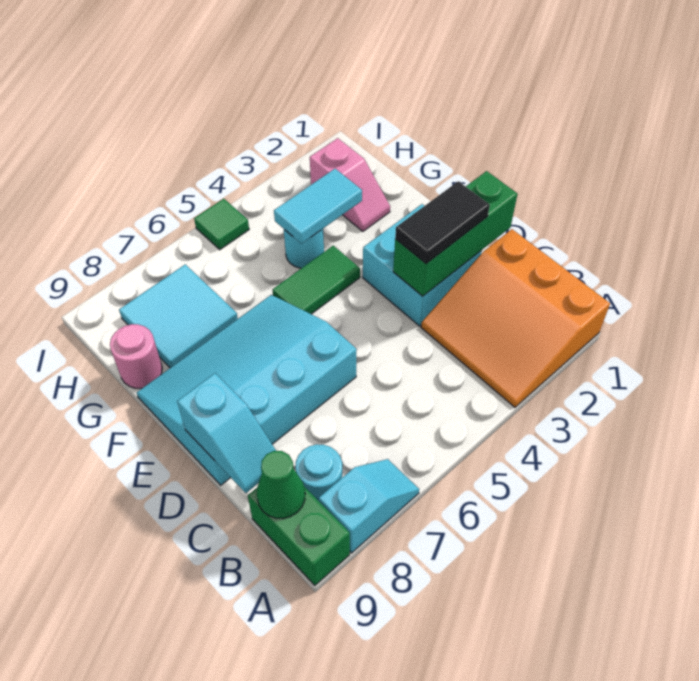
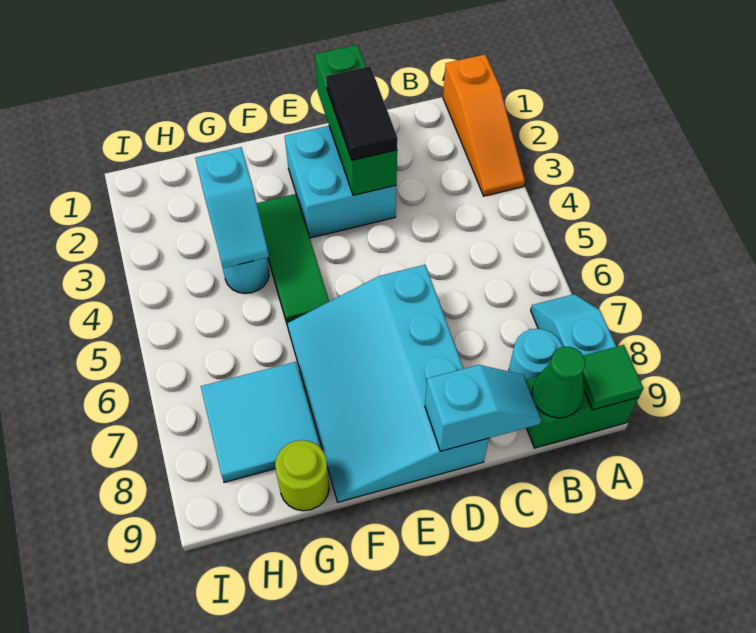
orange slope A1:C3 level 1 top 1 -> orange slope A1:A3 level 1 top 1
green tile F4:F5 level 1 -> green tile F3:F5 level 1
pink slope G2:H2 level 1 top H -> none
cyan tile G3:G4 level 2 -> cyan slope G3:G4 level 2 top 3
pink round brick G9 level 1 -> lime round brick G9 level 1
green tile I5 level 1 -> green tile A9 level 2

